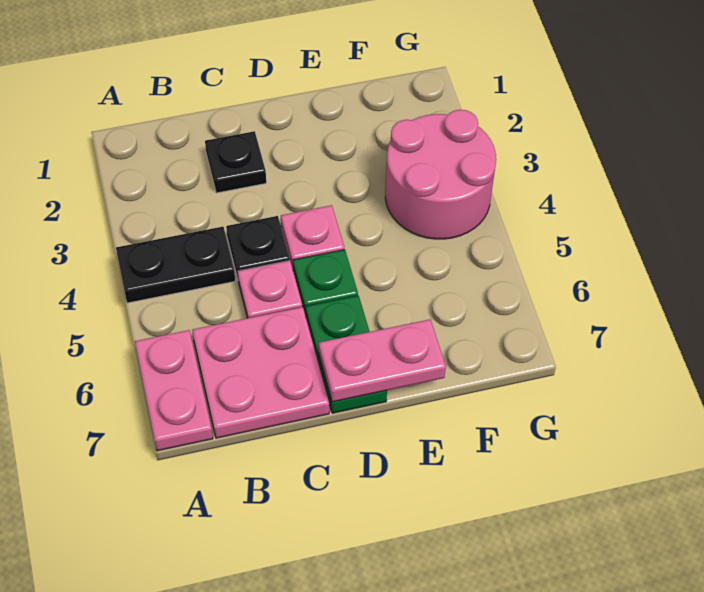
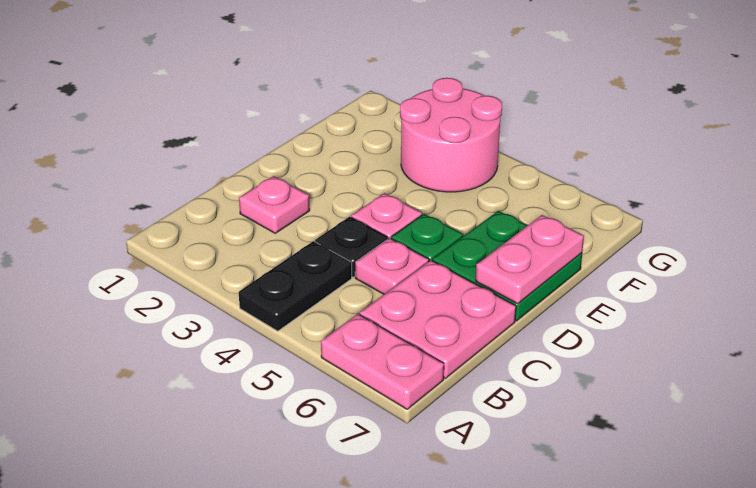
black plate C2 level 1 -> pink plate C2 level 1
green plate D6:D7 level 1 -> green plate D6:E7 level 1

